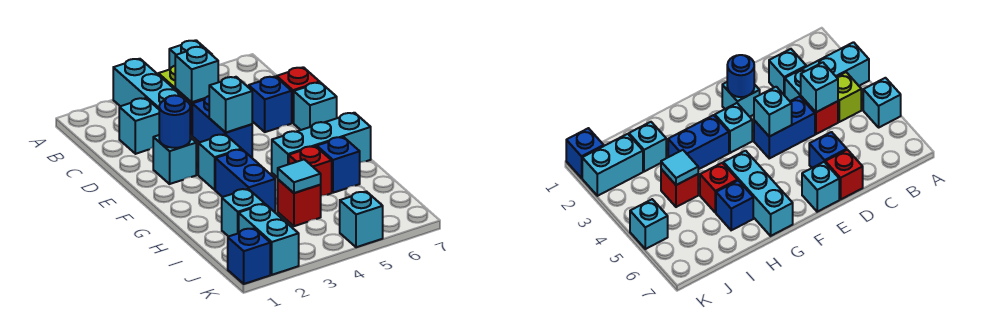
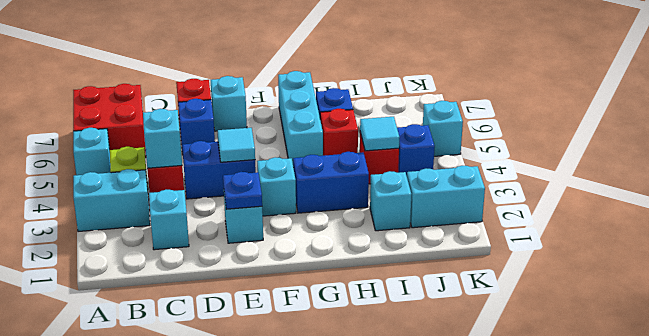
cyan brick A3:C3 level 1 -> cyan brick A3:B3 level 1
none -> red brick A6:B7 level 1
blue round brick E2 level 2 -> blue plate E2 level 2
cyan brick E4 level 2 -> cyan tile E4 level 2
blue brick K1 level 1 -> blue brick J4 level 1

